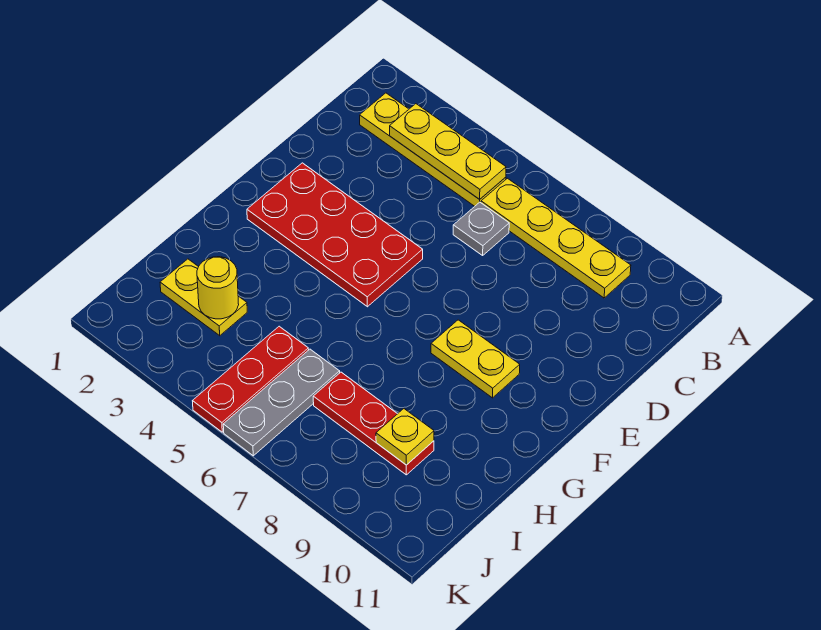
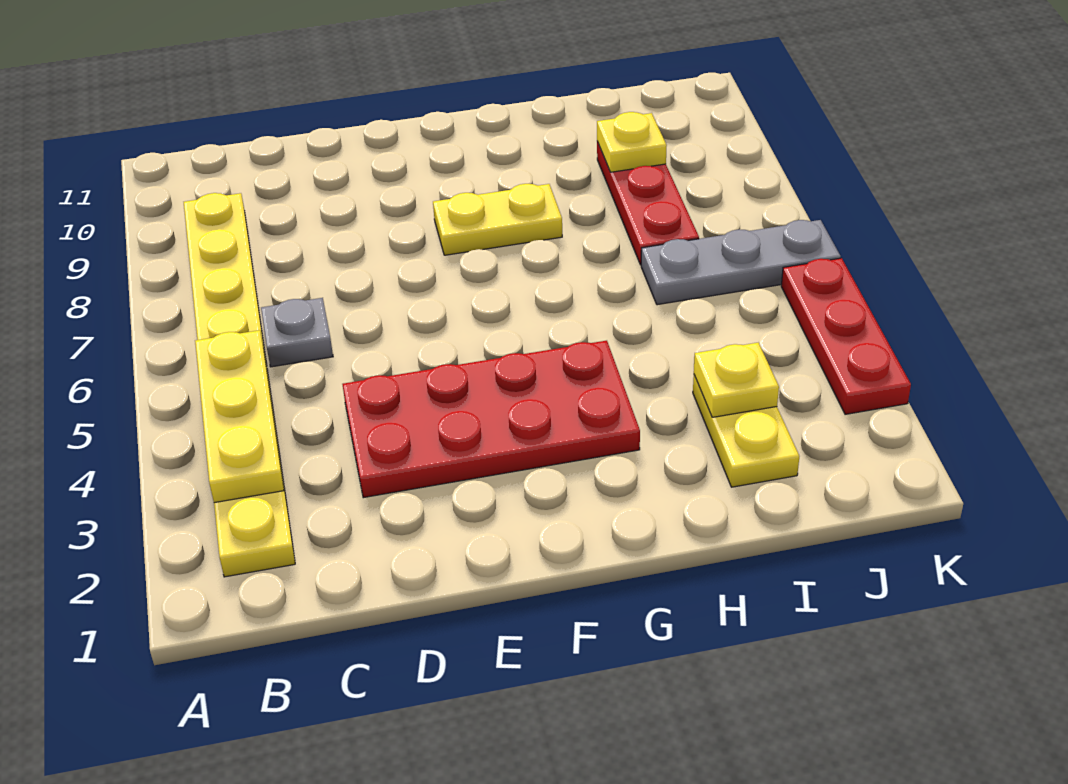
red plate E2:F5 level 1 -> red plate D3:G4 level 1
yellow plate F8:F9 level 1 -> yellow plate F8:G8 level 1
yellow round brick I3 level 2 -> yellow plate I3 level 2
red plate I5:K5 level 1 -> red plate K3:K5 level 1

